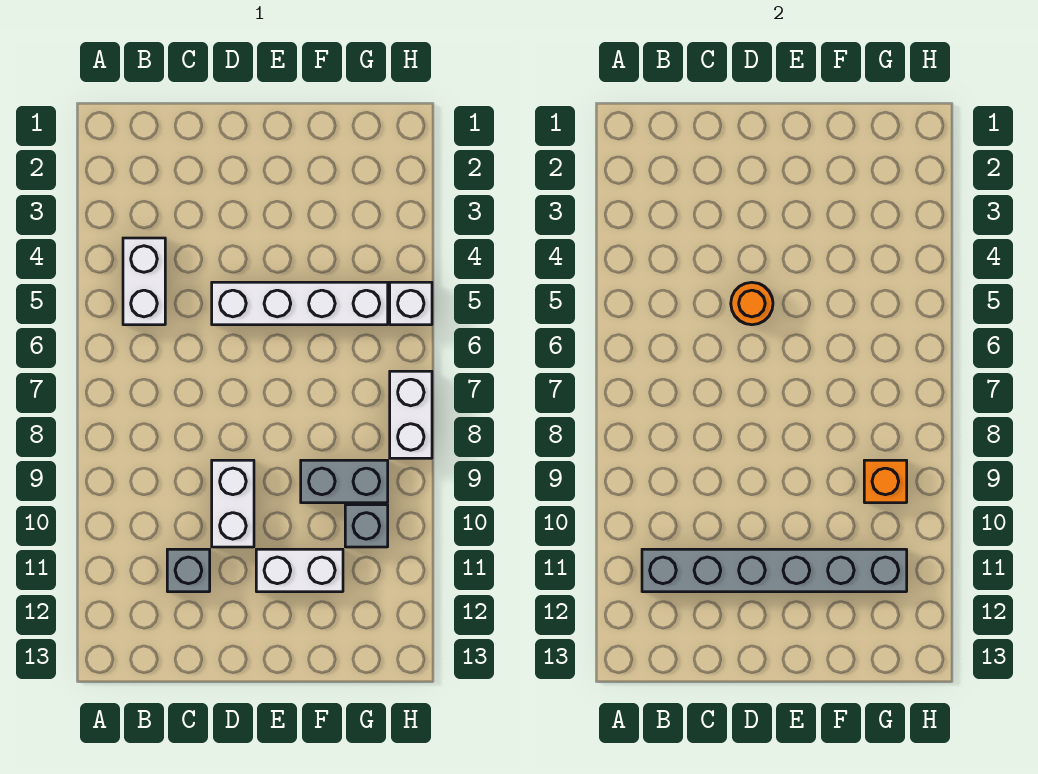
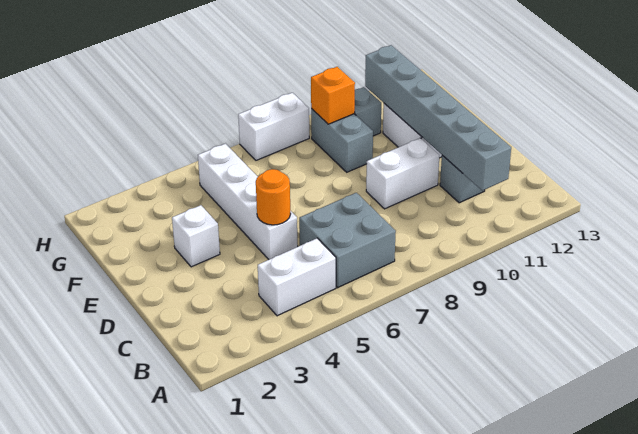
none -> grey brick B6:C7 level 1
white brick H5 level 1 -> white brick E3 level 1

